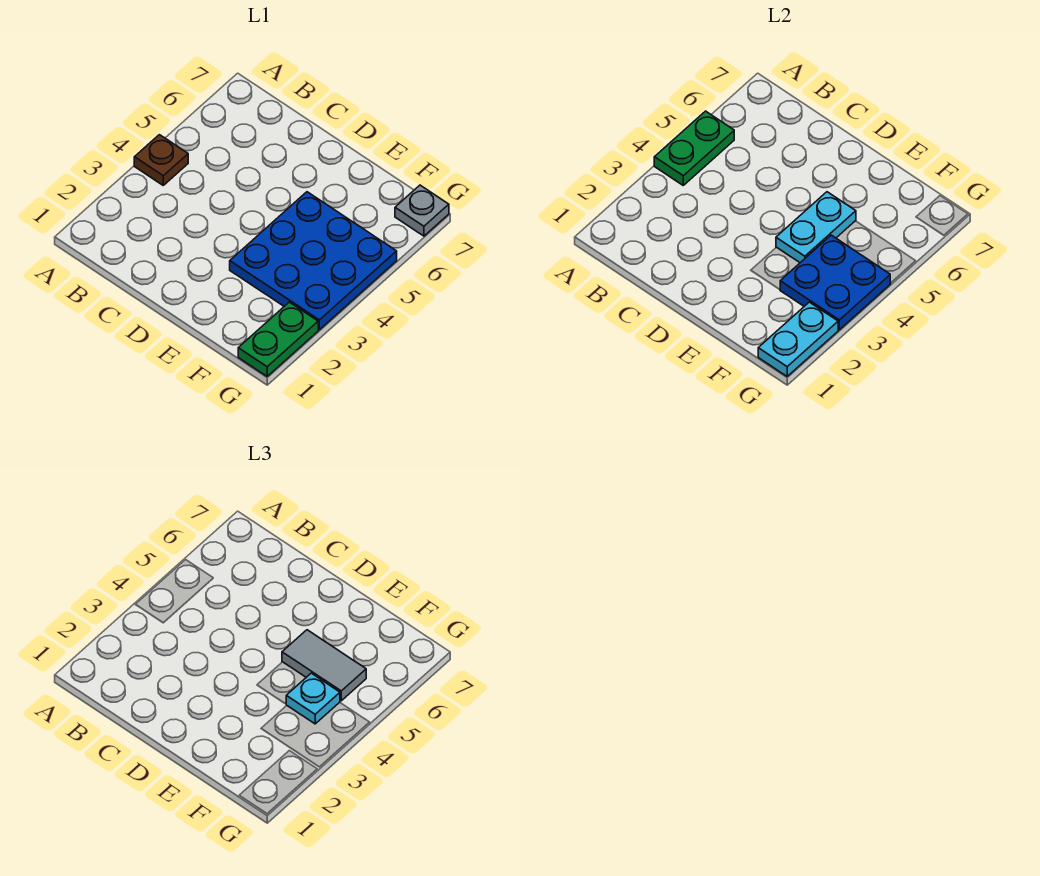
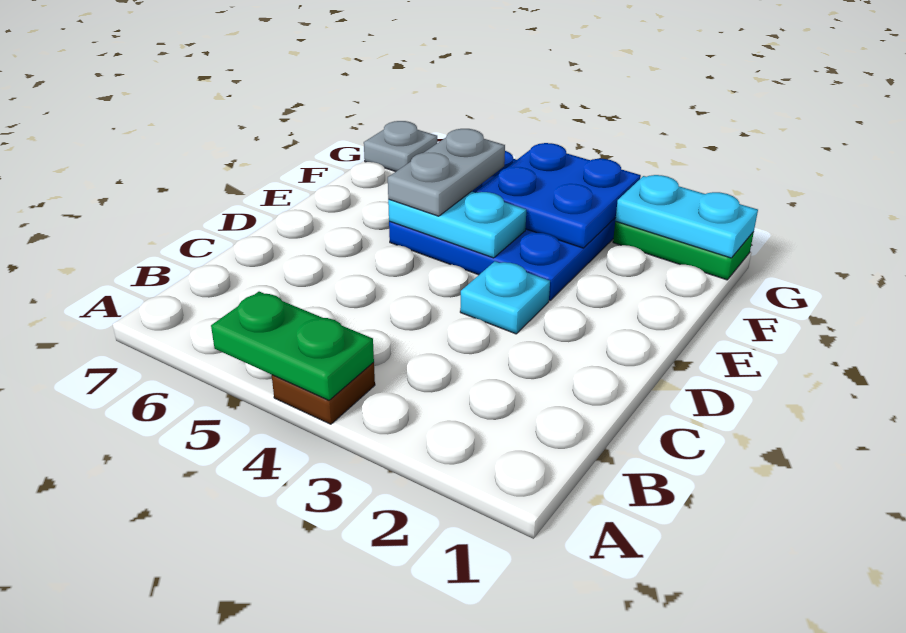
grey tile E5:F5 level 3 -> grey plate E5:F5 level 3
cyan plate F4 level 3 -> cyan plate D3 level 1

